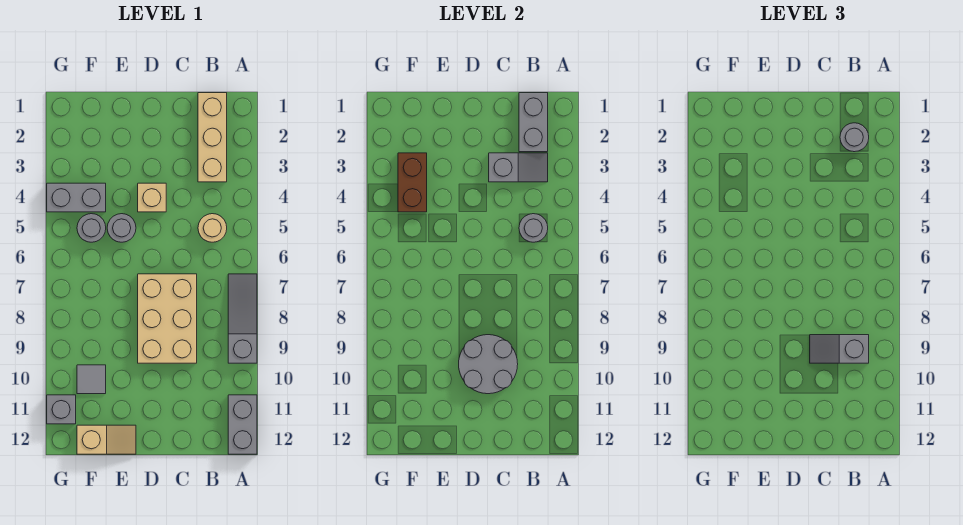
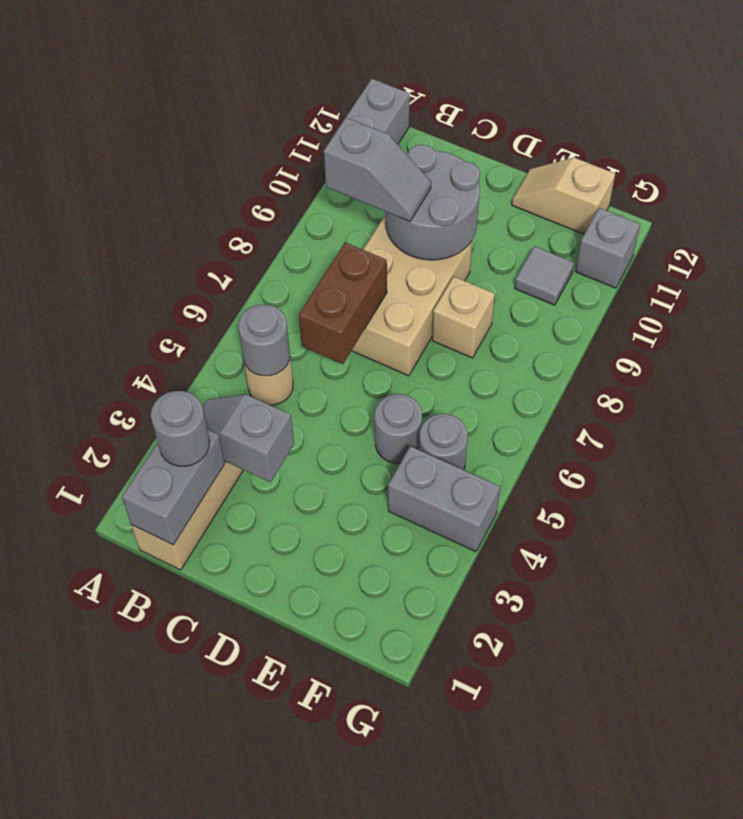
grey slope A7:A9 level 1 top 9 -> none
tan brick D4 level 1 -> tan brick E8 level 1
brown brick F3:F4 level 2 -> brown brick C6:C7 level 2

